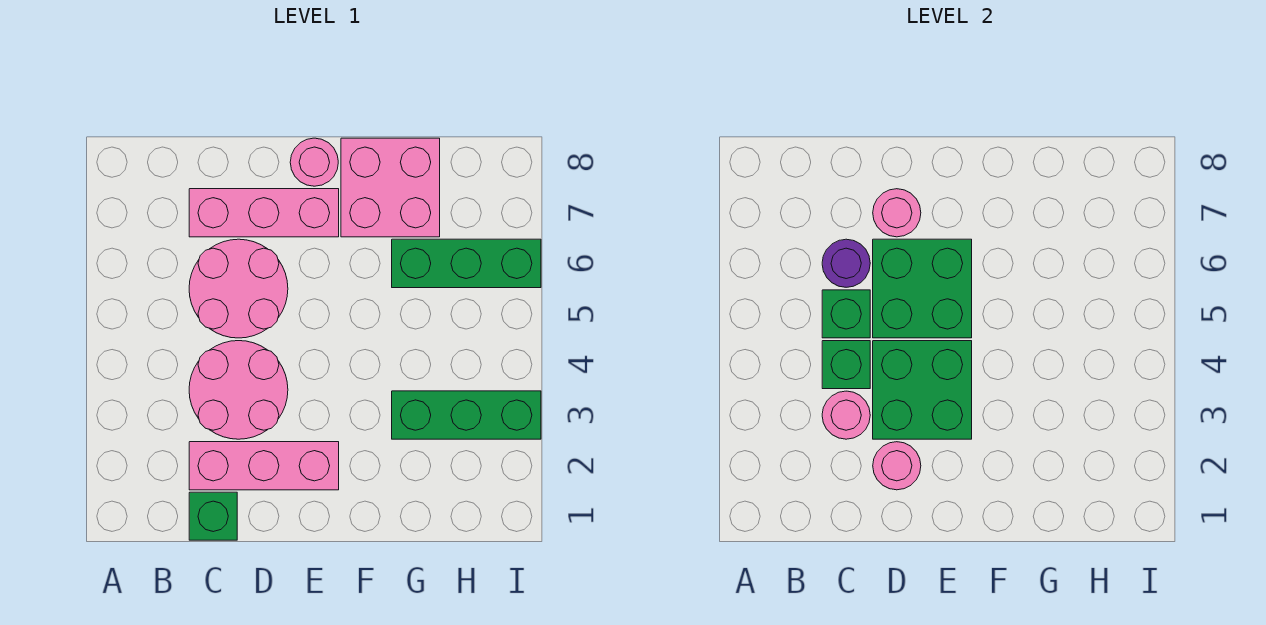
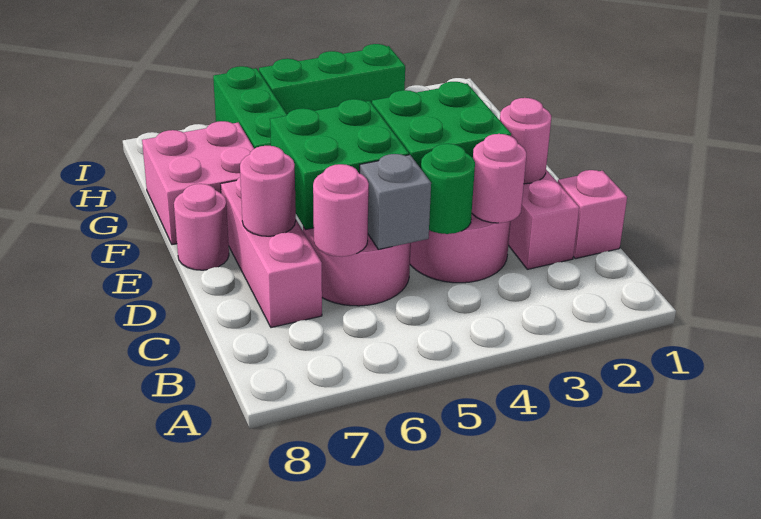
green brick C1 level 1 -> pink brick C1 level 1
green brick C4 level 2 -> green round brick C4 level 2
green brick C5 level 2 -> grey brick C5 level 2
purple round brick C6 level 2 -> pink round brick C6 level 2
green brick G3:I3 level 1 -> green brick I3:I5 level 1

